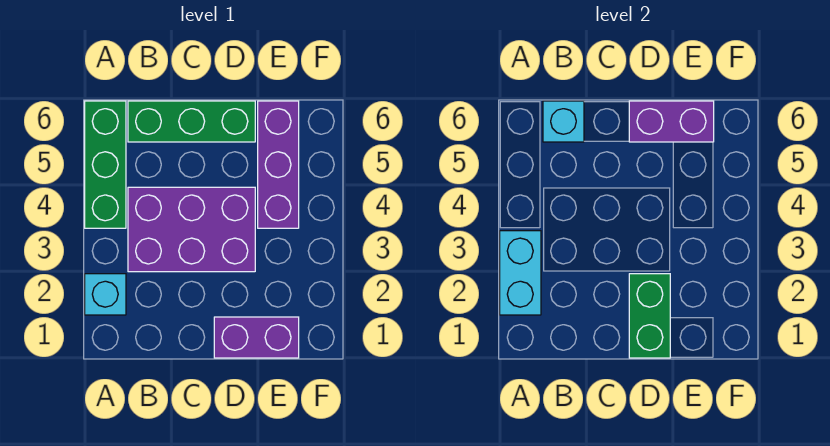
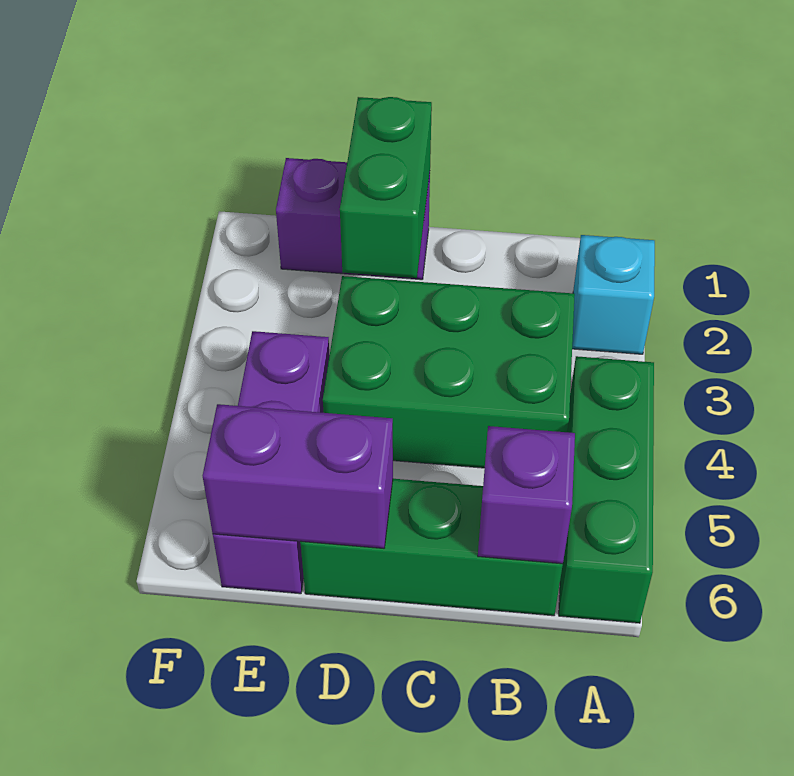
cyan brick A2:A3 level 2 -> none
purple brick B3:D4 level 1 -> green brick B3:D4 level 1
cyan brick B6 level 2 -> purple brick B6 level 2

